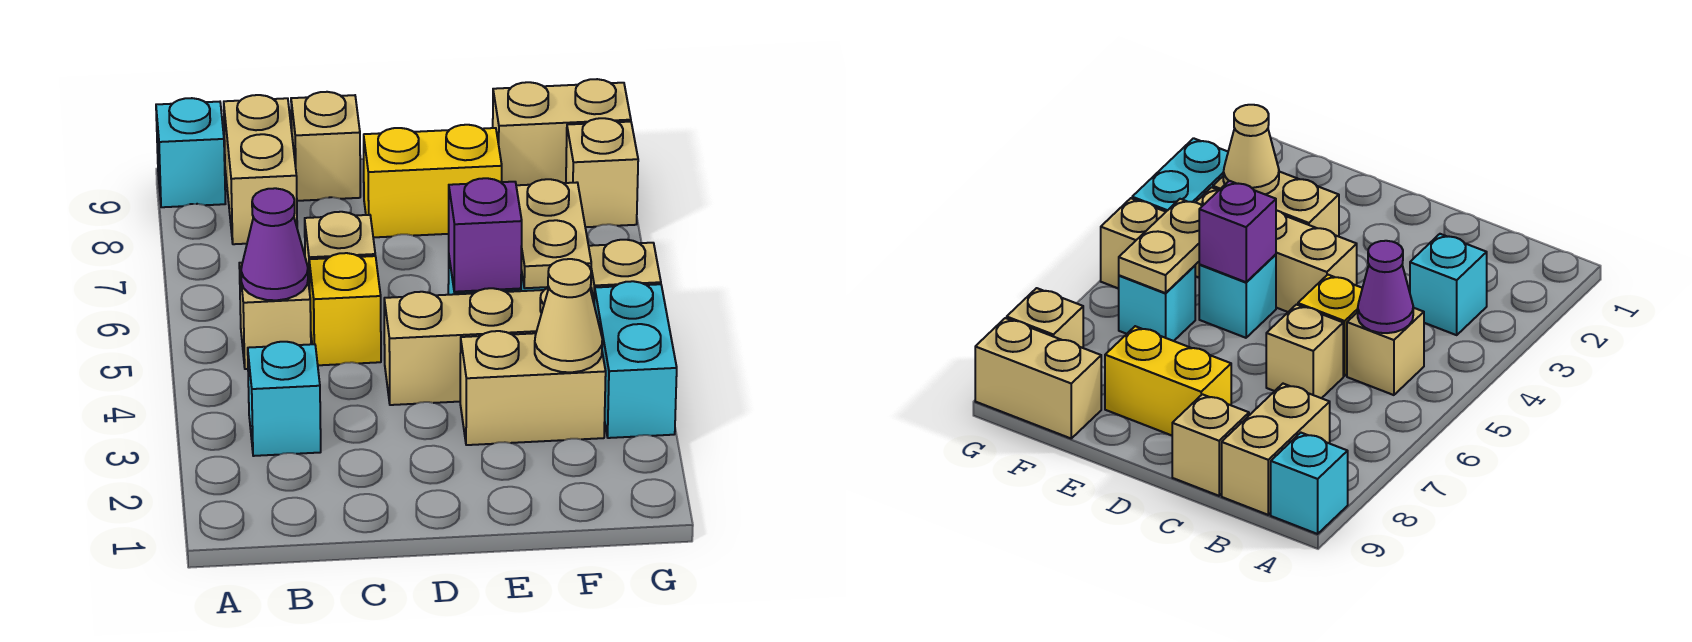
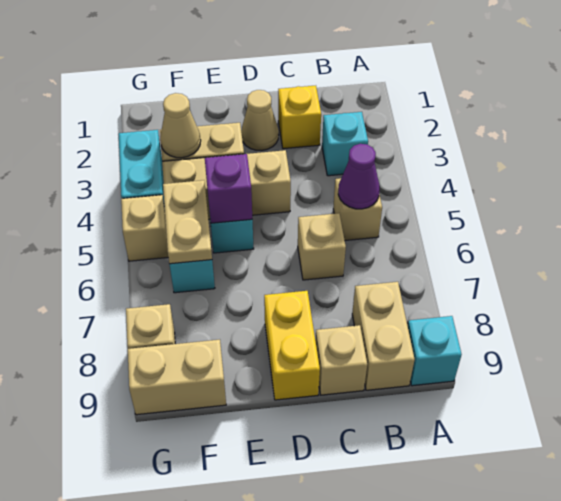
yellow brick C5 level 1 -> yellow brick C2 level 1
none -> tan cone D2 level 1
yellow brick D8:E8 level 1 -> yellow brick D8:D9 level 1

